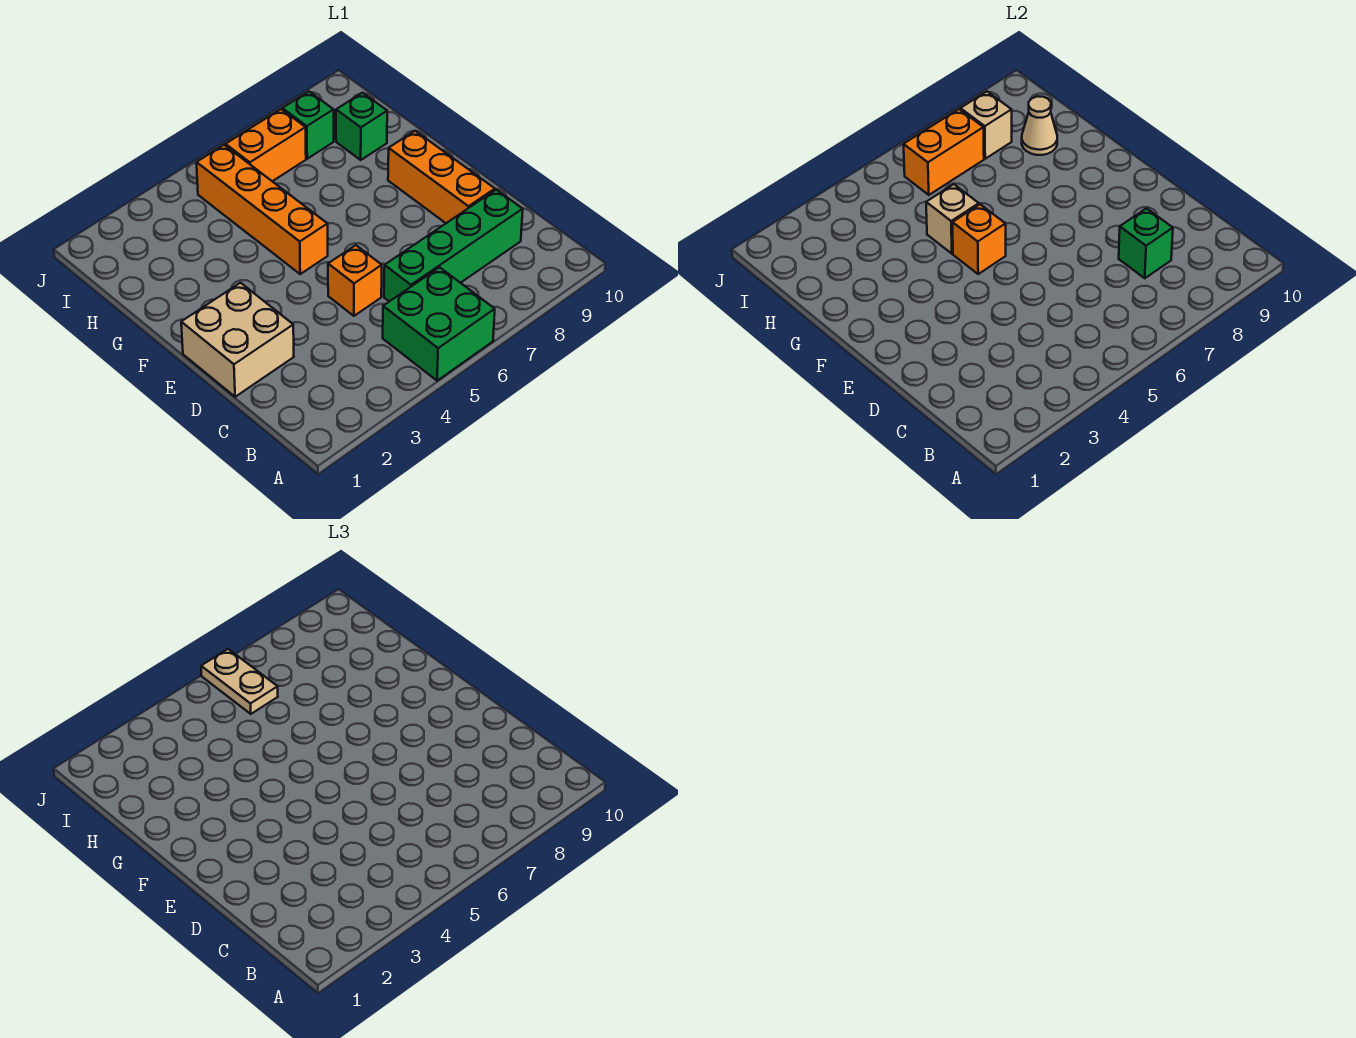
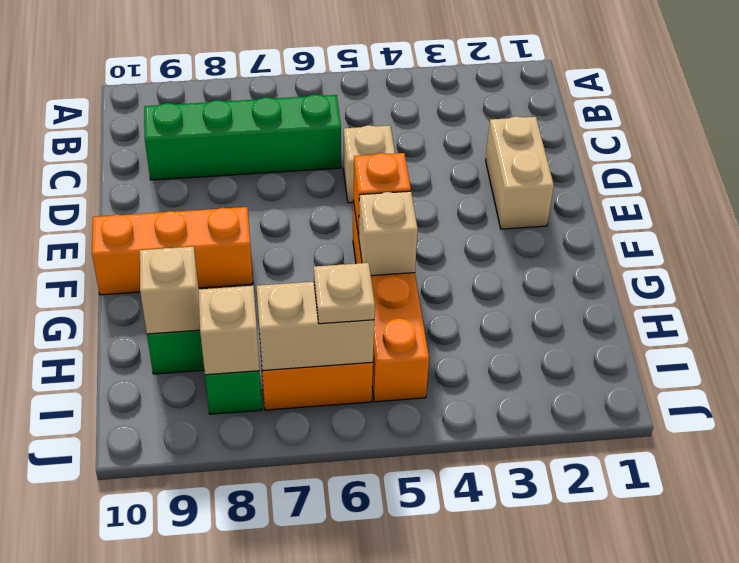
green brick A5:B6 level 1 -> none
green brick C8 level 2 -> none
tan brick D1:E2 level 1 -> tan brick D2:E2 level 1
orange brick D5 level 1 -> tan brick D5 level 1
orange brick D9:F9 level 1 -> orange brick F8:F10 level 1
tan cone H9 level 2 -> tan brick H9 level 2
orange brick I6:I7 level 2 -> tan brick I6:I7 level 2
tan plate I6:J6 level 3 -> tan plate I6 level 3

